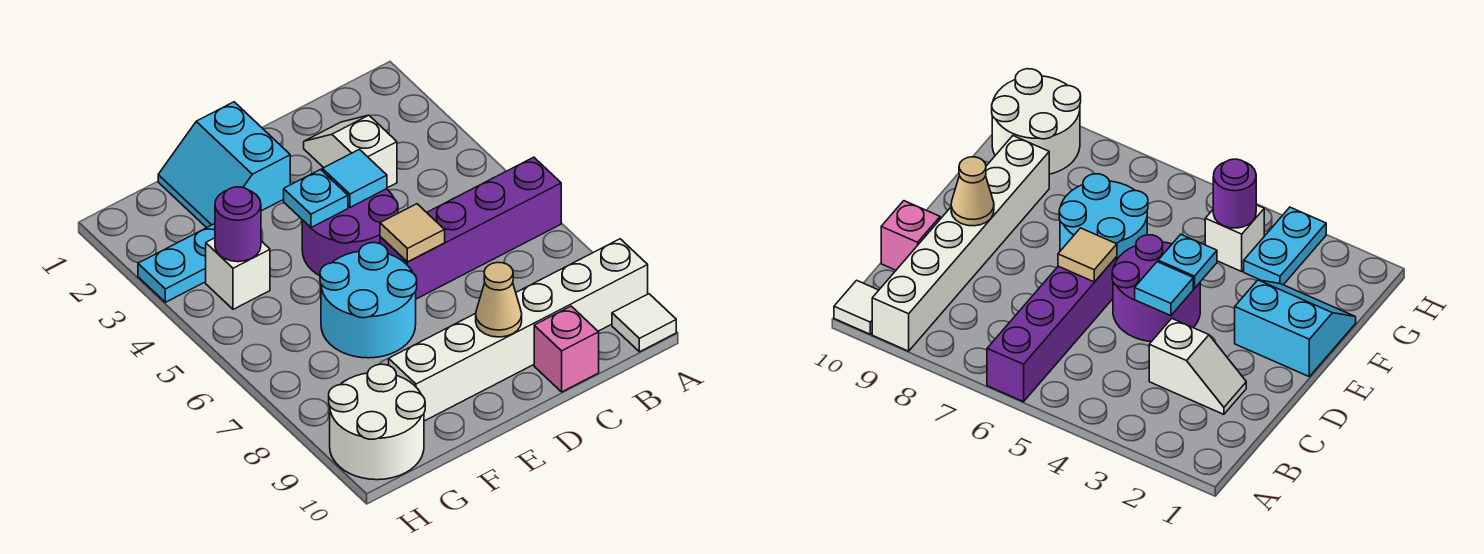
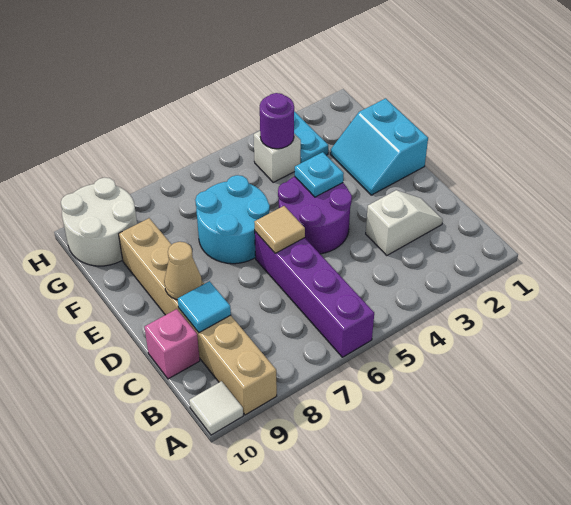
white brick A9:F9 level 1 -> tan brick A9:F9 level 1
cyan tile D4 level 2 -> cyan tile C9 level 2
cyan slope E1:F2 level 1 top E -> cyan slope E1:F2 level 1 top 1

